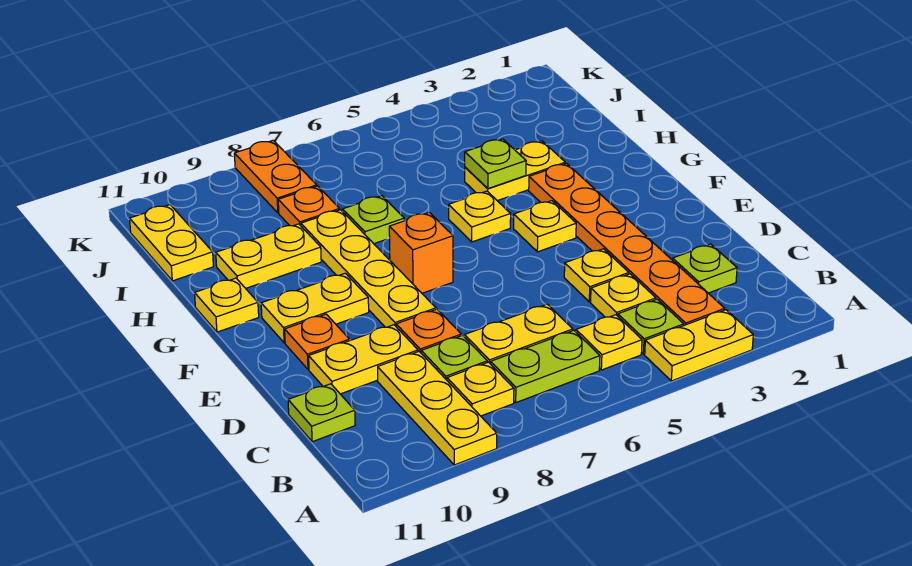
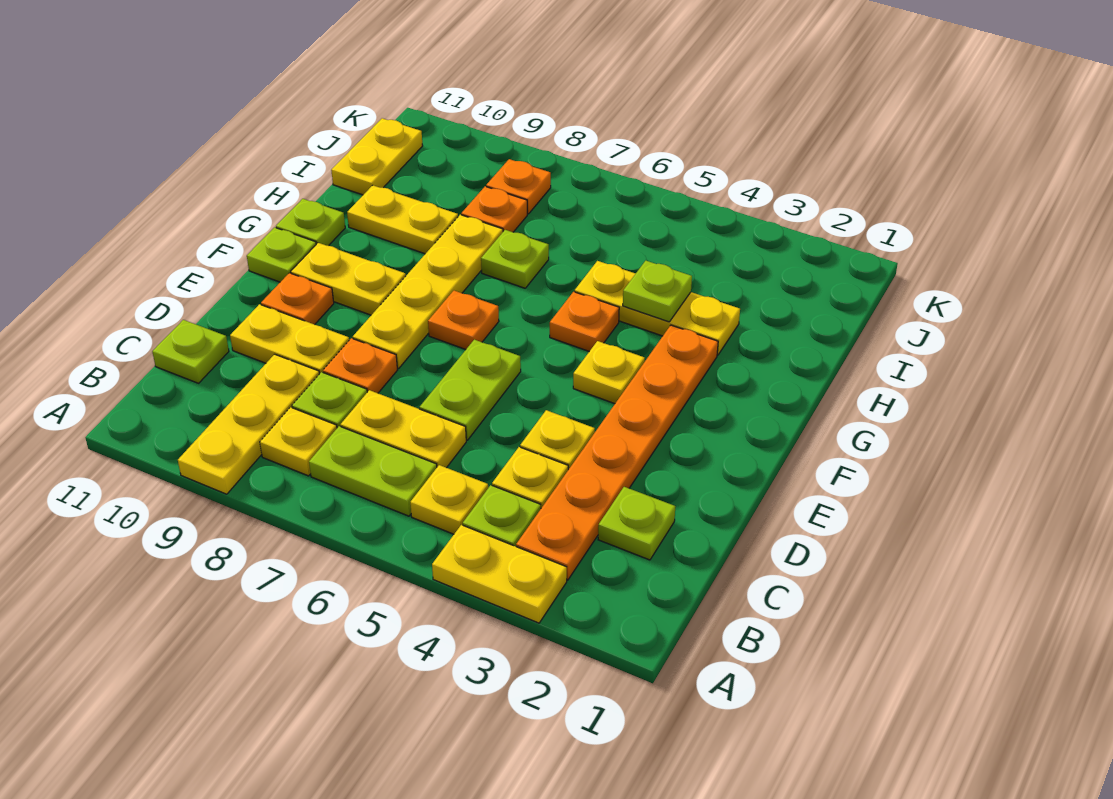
none -> lime plate D6:E6 level 1
orange brick F7 level 1 -> orange plate F7 level 1
none -> lime plate F11 level 1
yellow plate G5 level 1 -> orange plate G5 level 1
yellow plate G11 level 1 -> lime plate G11 level 1
yellow plate H3:H4 level 1 -> yellow plate H3:H5 level 1
orange plate J8:K8 level 1 -> orange plate J8 level 1

